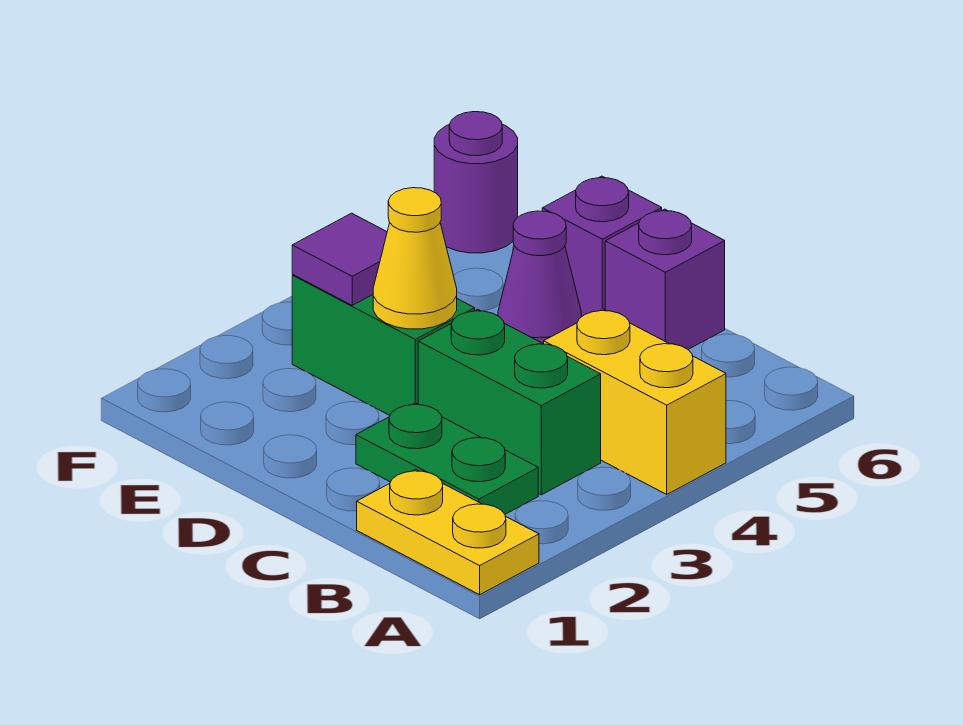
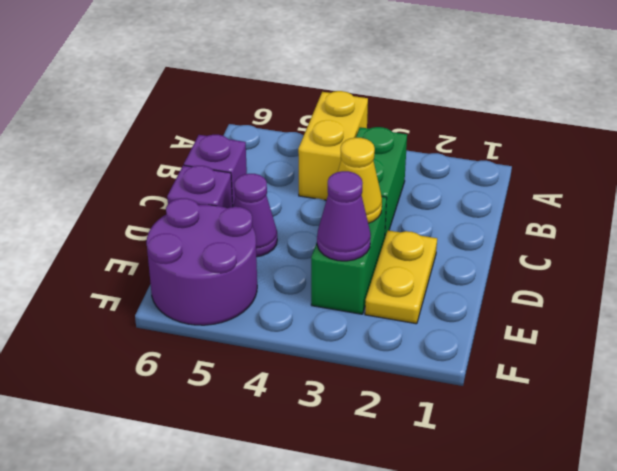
yellow plate A1:B1 level 1 -> yellow plate D2:E2 level 1
green plate B2:C2 level 1 -> none
purple tile E3 level 2 -> purple cone E3 level 2
purple round brick F6 level 1 -> purple round brick E5:F6 level 1

